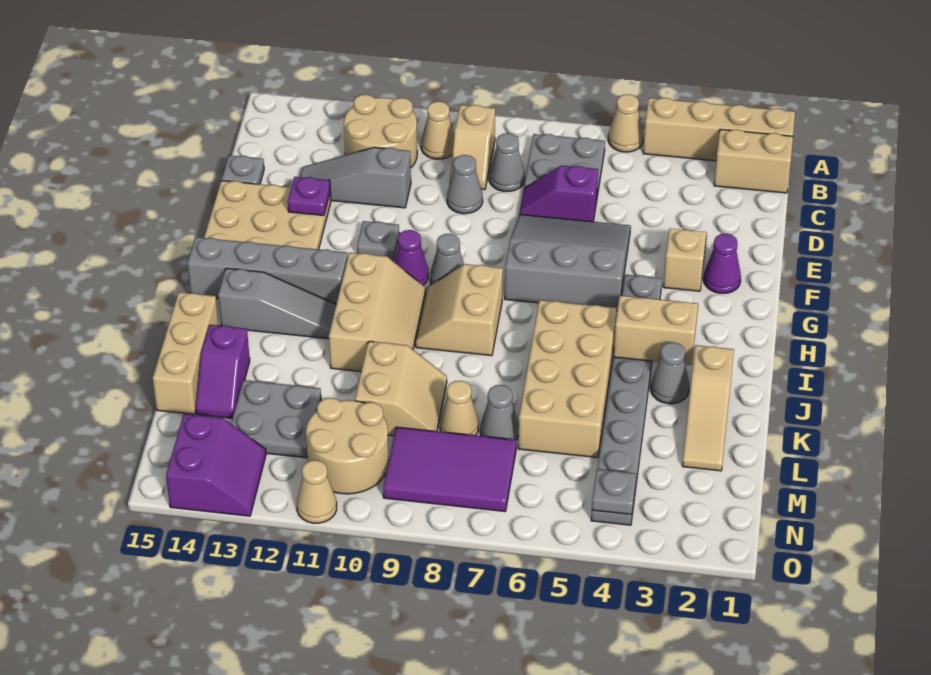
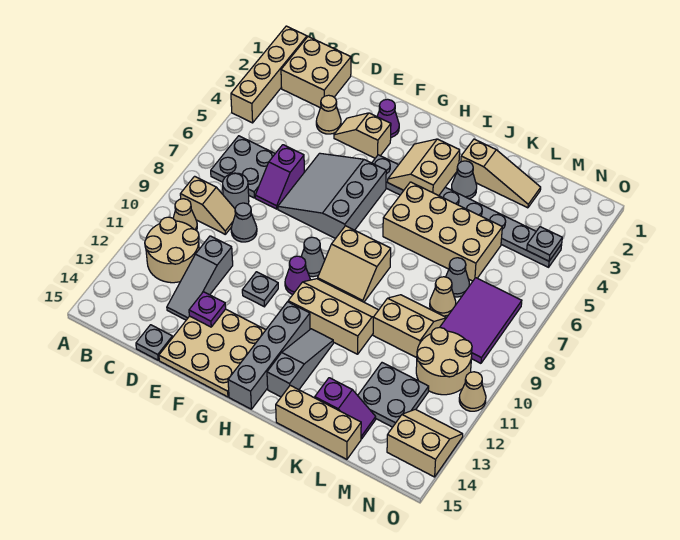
tan cone A5 level 1 -> tan cone D3 level 1
tan brick B1:B2 level 1 -> tan brick B1:C2 level 1
grey cone C8 level 1 -> grey round brick C8 level 1
purple slope N13:O14 level 1 top 14 -> tan slope N13:O14 level 1 top 14

